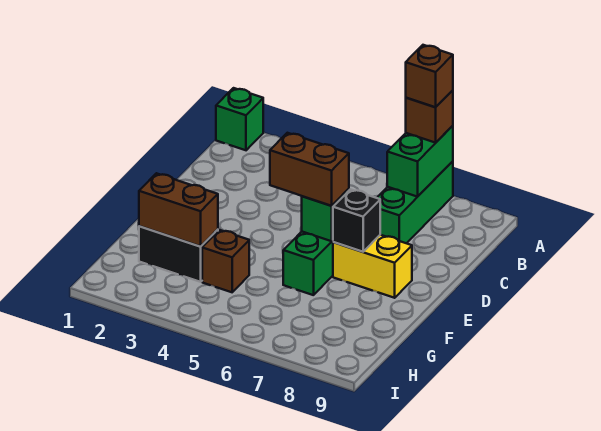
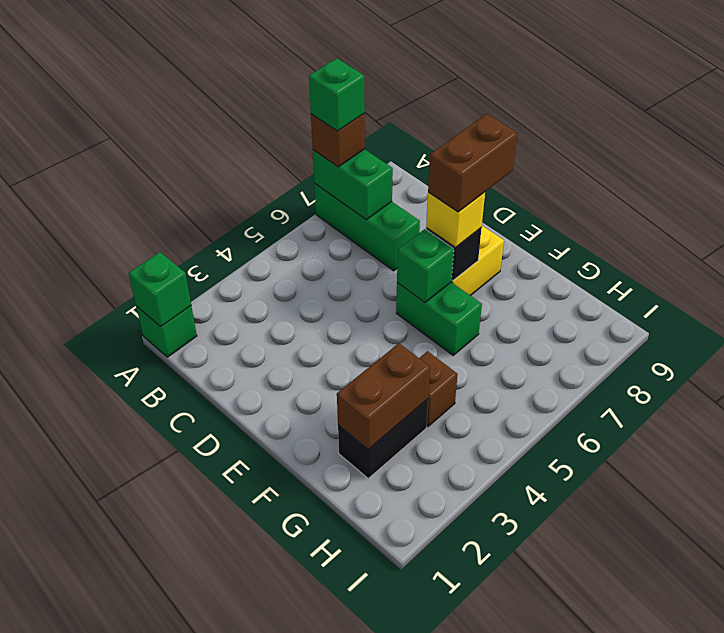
none -> green brick A1 level 2
brown brick A7 level 4 -> green brick A7 level 4
brown brick E5:E6 level 3 -> brown brick E7:E8 level 4
none -> yellow brick E7 level 3

